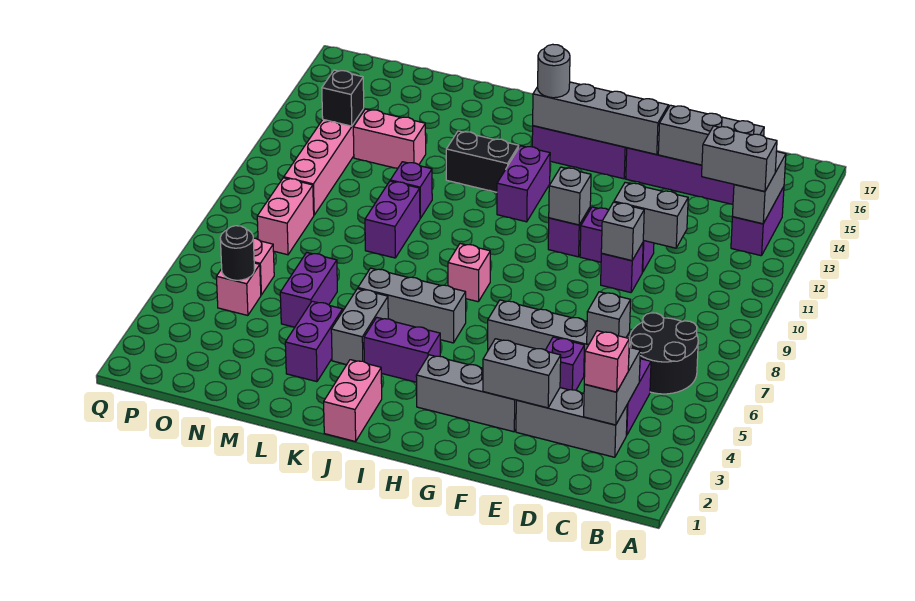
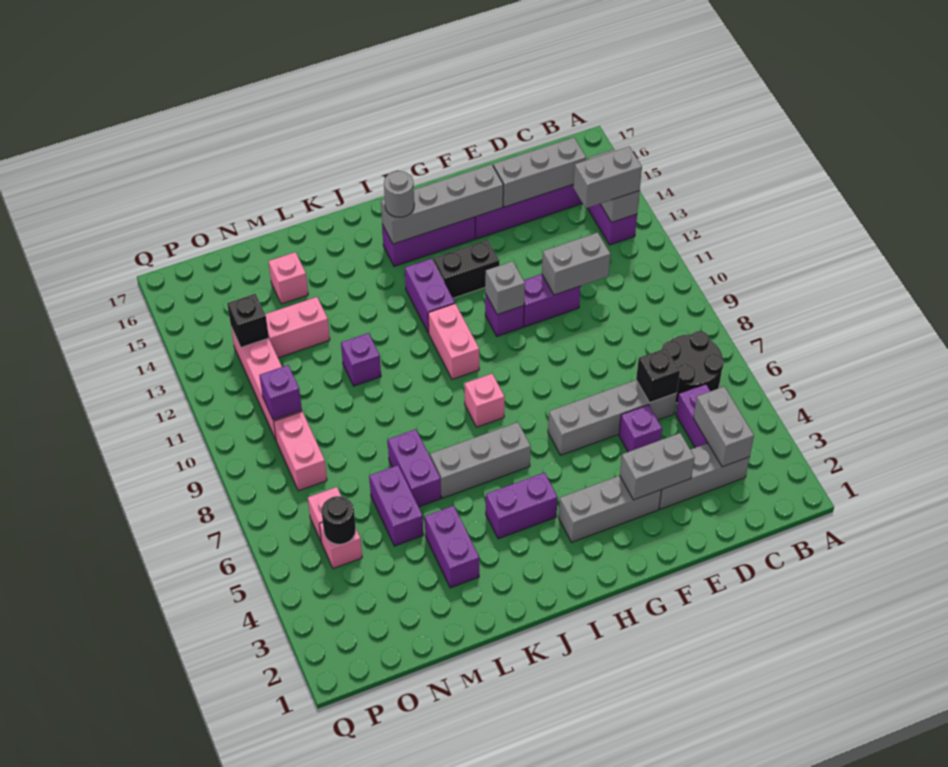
pink brick C3 level 3 -> pink brick M15 level 1
grey brick D6 level 2 -> black brick D6 level 2
purple brick E10 level 1 -> purple brick O10 level 2
grey brick E10 level 2 -> none
pink brick J1:J2 level 1 -> pink brick I10:I11 level 1
black brick J13:K13 level 1 -> black brick G13:H13 level 1
grey brick K4:K5 level 1 -> none
purple brick L9:L10 level 1 -> purple brick L6:L7 level 1

